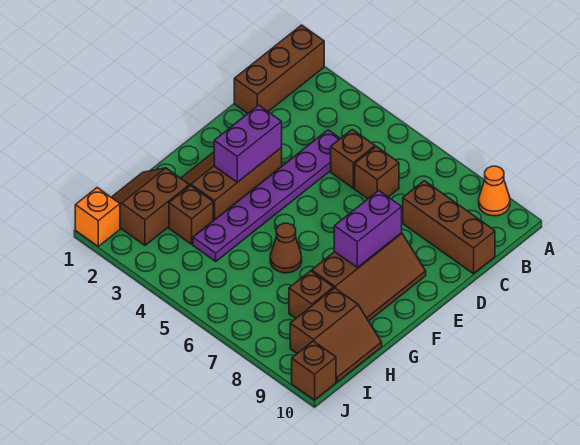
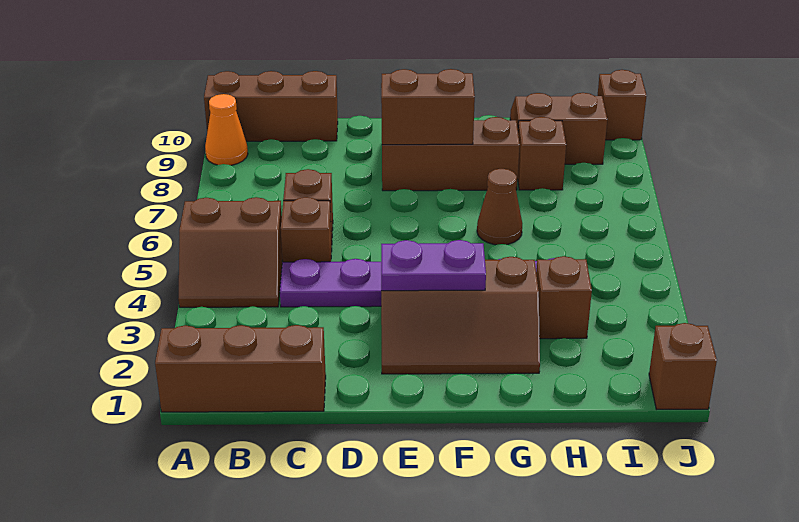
brown brick C8:C10 level 1 -> brown brick A10:C10 level 1
purple brick E3:F3 level 2 -> purple plate E3:F3 level 2
purple brick E8:F8 level 2 -> brown brick E8:F8 level 2
brown slope H1:I2 level 1 top 2 -> brown slope A4:B5 level 1 top 5
orange brick J1 level 1 -> brown brick J1 level 1

